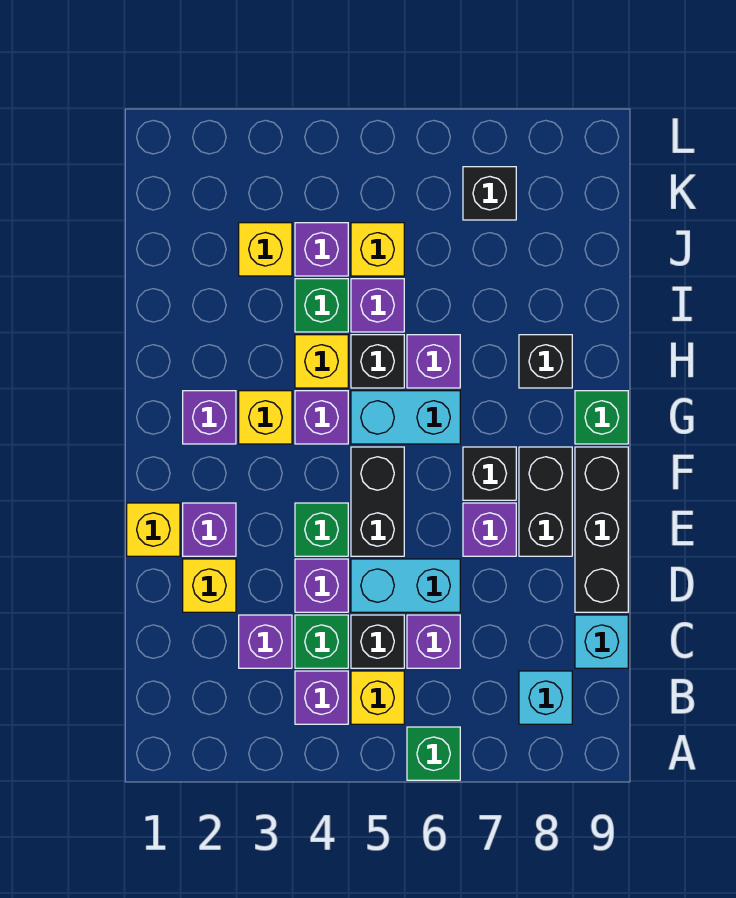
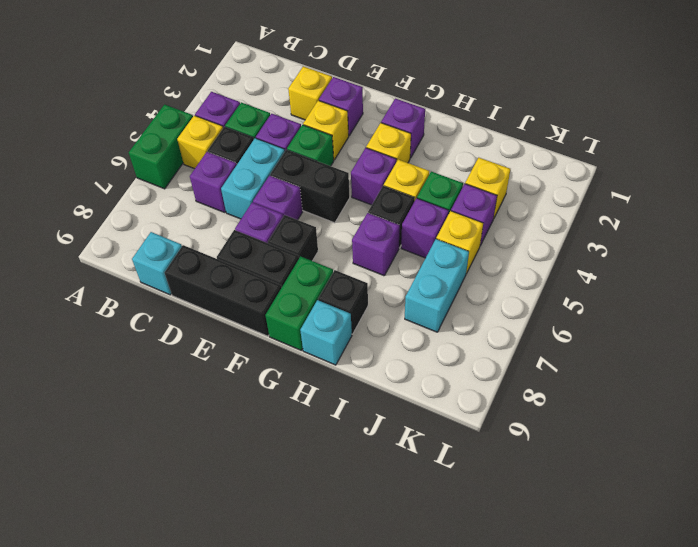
green brick A6 level 1 -> green brick A5:A6 level 1
cyan brick B8 level 1 -> cyan brick H9 level 1
purple brick C3 level 1 -> purple brick E6 level 1
yellow brick E1 level 1 -> yellow brick E3 level 1
cyan brick G5:G6 level 1 -> cyan brick J6:J7 level 1
green brick G9 level 1 -> green brick G8:G9 level 1
black brick K7 level 1 -> none

